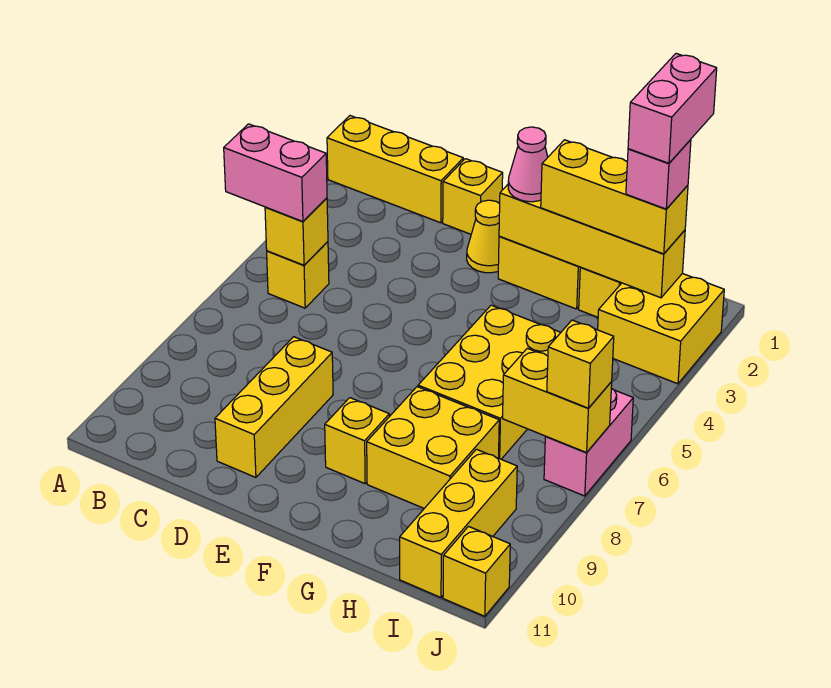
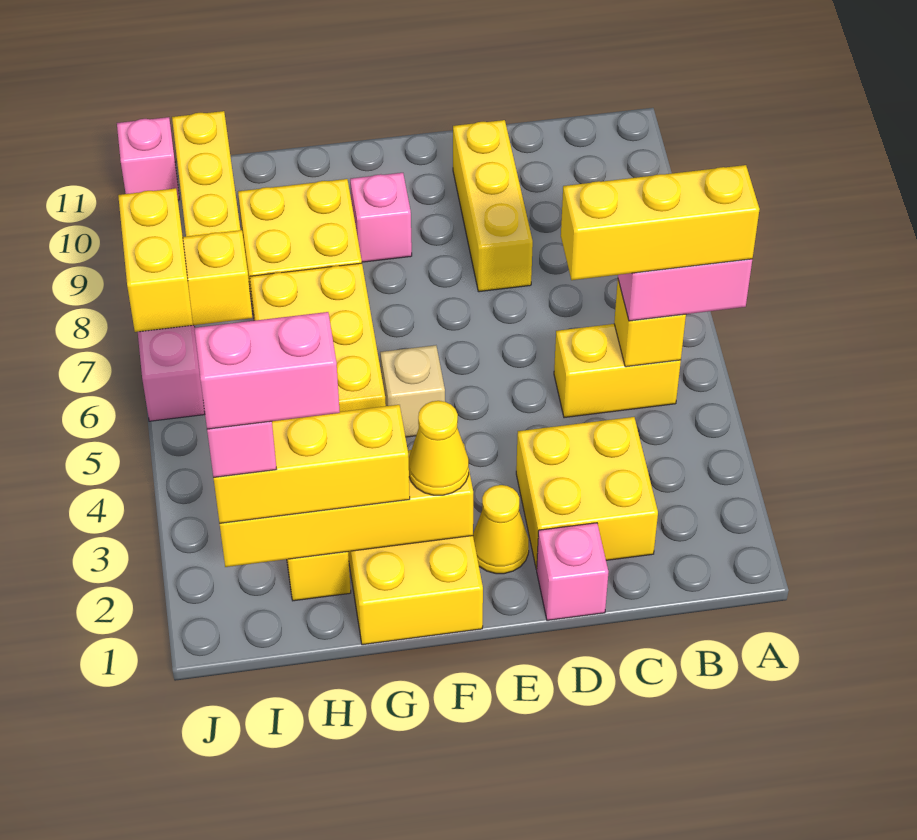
yellow brick A1:C1 level 1 -> yellow brick A5:C5 level 4
yellow brick B5 level 1 -> yellow brick B5:C5 level 1
yellow brick D1 level 1 -> pink brick D1 level 1
pink cone F2 level 3 -> yellow cone F2 level 3
none -> tan brick F5 level 1
yellow brick F9 level 1 -> pink brick F9 level 1
pink brick I1:I2 level 5 -> pink brick H2:I2 level 5
yellow brick I2:J3 level 1 -> yellow brick C2:D3 level 1
yellow brick J7 level 3 -> yellow brick J6:J7 level 3
yellow brick J11 level 1 -> pink brick J11 level 1

